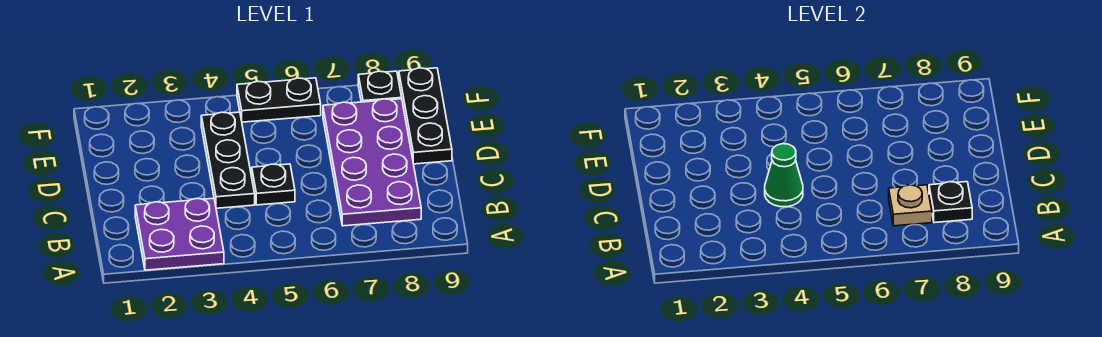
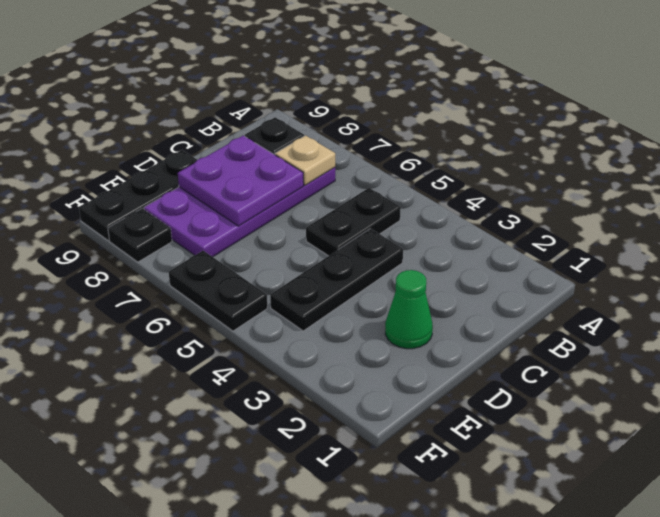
purple plate A2:B3 level 1 -> purple plate C7:D8 level 2
green cone C4 level 2 -> green cone D2 level 1
black plate C5 level 1 -> black plate B5:C5 level 1

